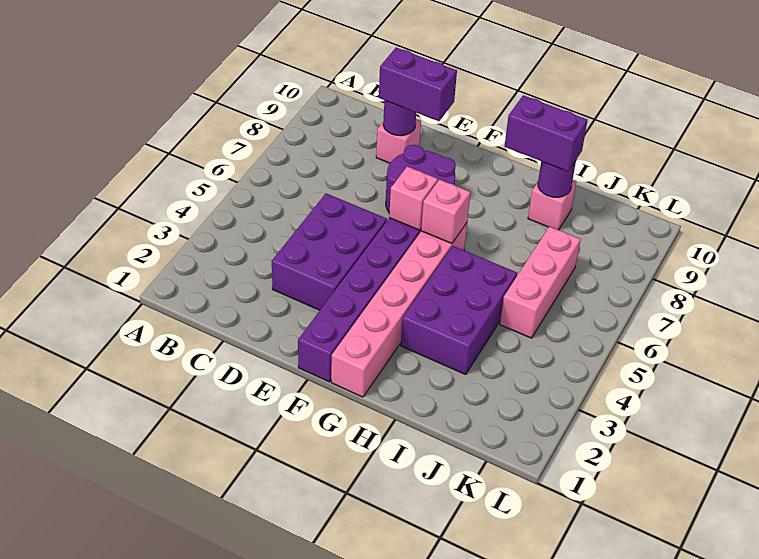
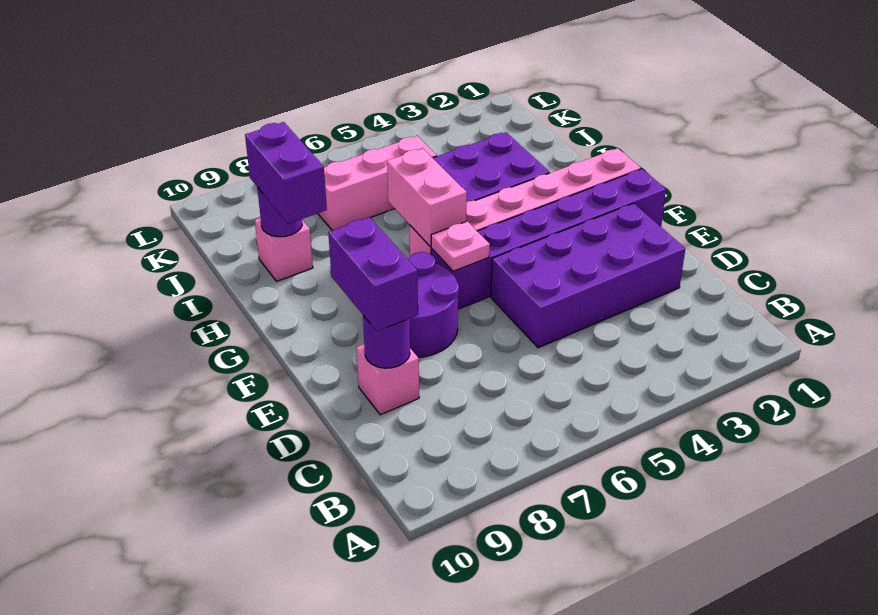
purple brick D3:E5 level 1 -> purple brick D2:E5 level 1
pink brick F6 level 2 -> pink plate F6 level 2
pink brick G6 level 2 -> pink brick G6:H6 level 2

